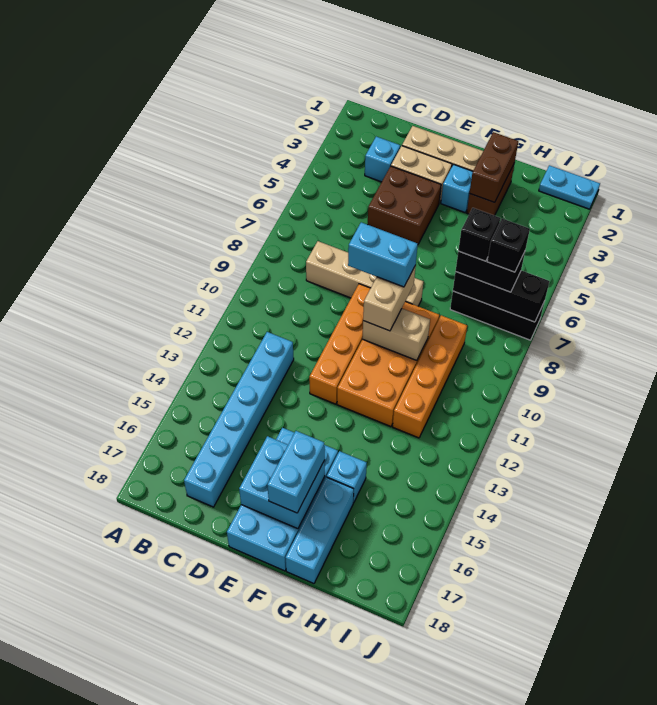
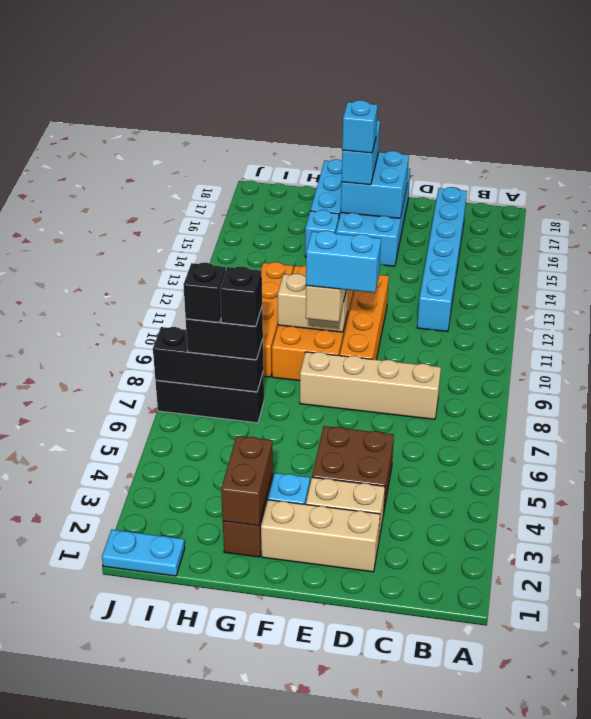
cyan brick C3 level 1 -> cyan brick F16 level 4

